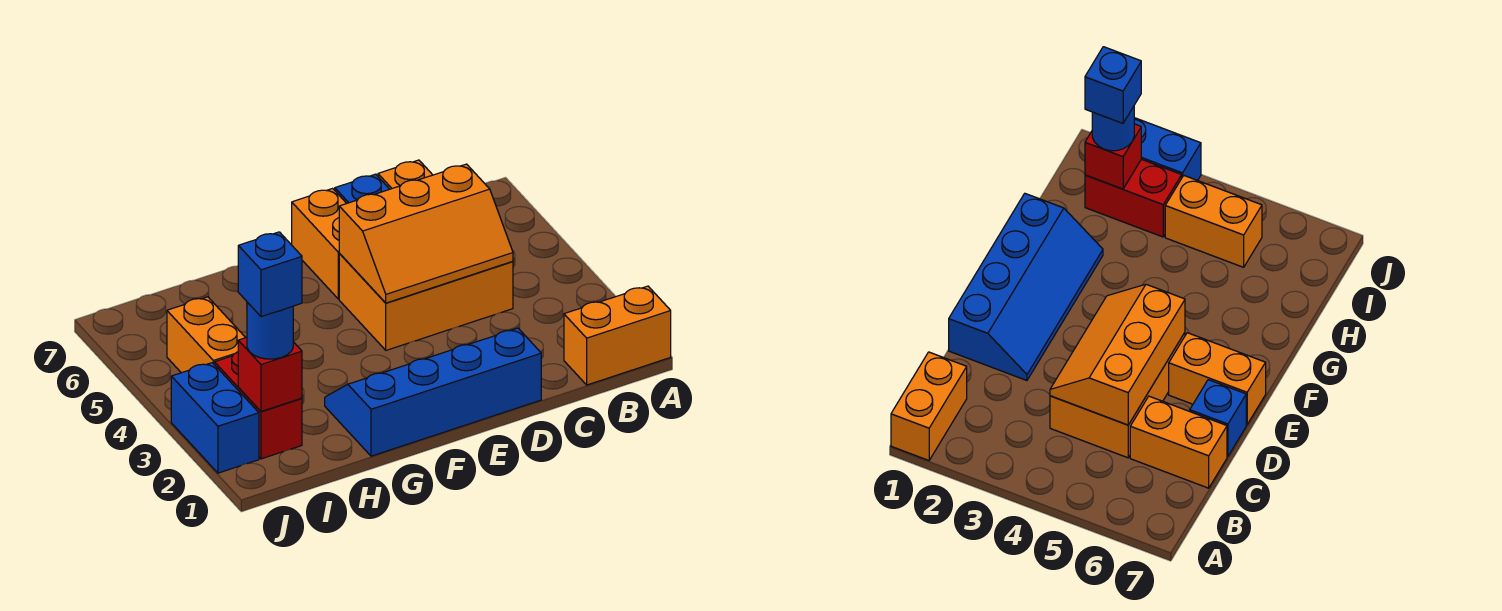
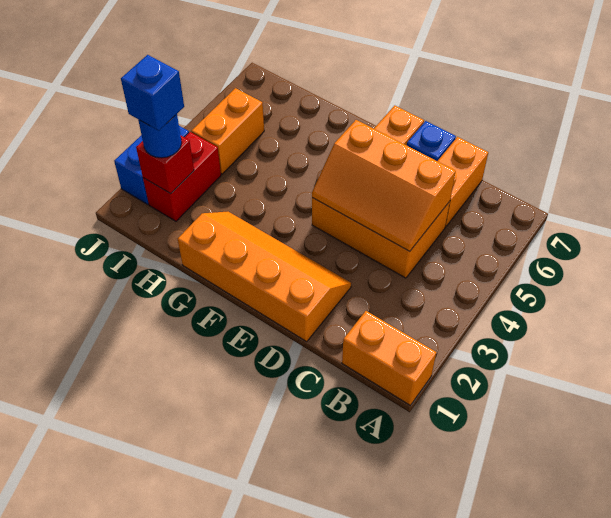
blue slope D1:G2 level 1 top 1 -> orange slope D1:G2 level 1 top 1

